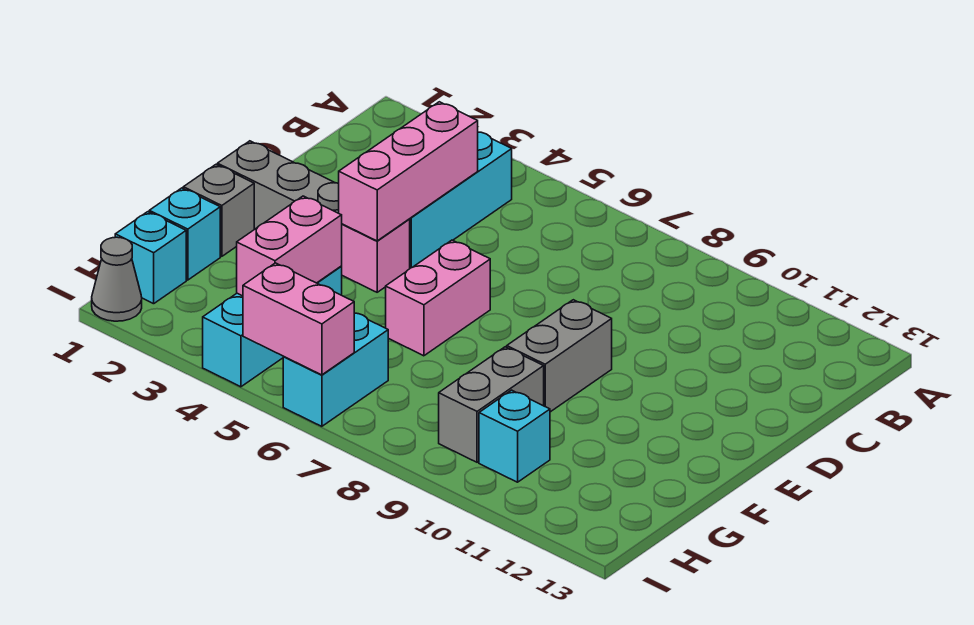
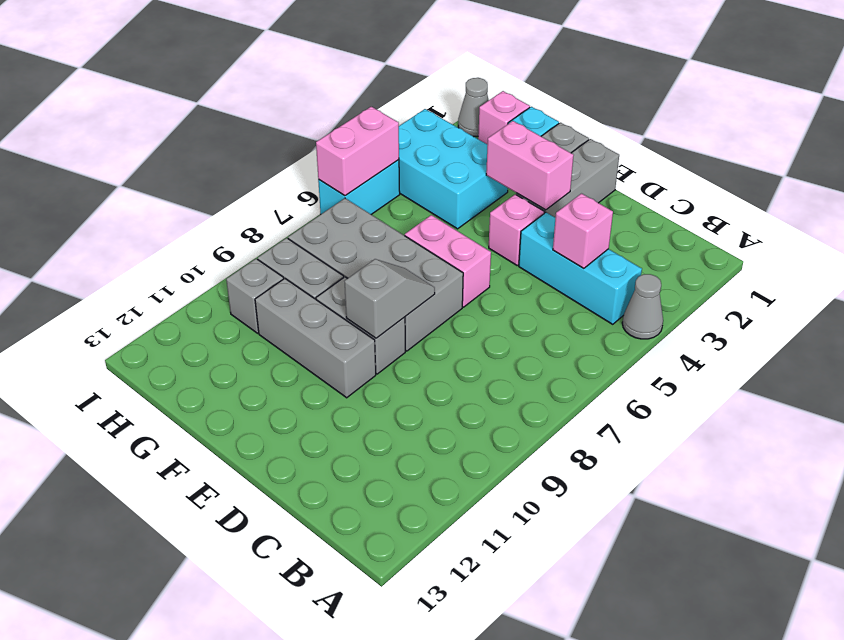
none -> grey cone A4 level 1
pink brick C4:E4 level 2 -> pink brick C4 level 2
none -> grey brick E7:H8 level 1
none -> grey slope E8:E9 level 2 top 9
none -> grey brick E10:G10 level 1
cyan brick G4:I4 level 1 -> cyan brick G3:I4 level 1
pink brick G4:H4 level 2 -> pink brick E3:F3 level 2
cyan brick H1 level 1 -> pink brick H1 level 1
cyan brick H6:I6 level 1 -> cyan brick I5:I6 level 1
cyan brick H10 level 1 -> grey brick H10 level 1

